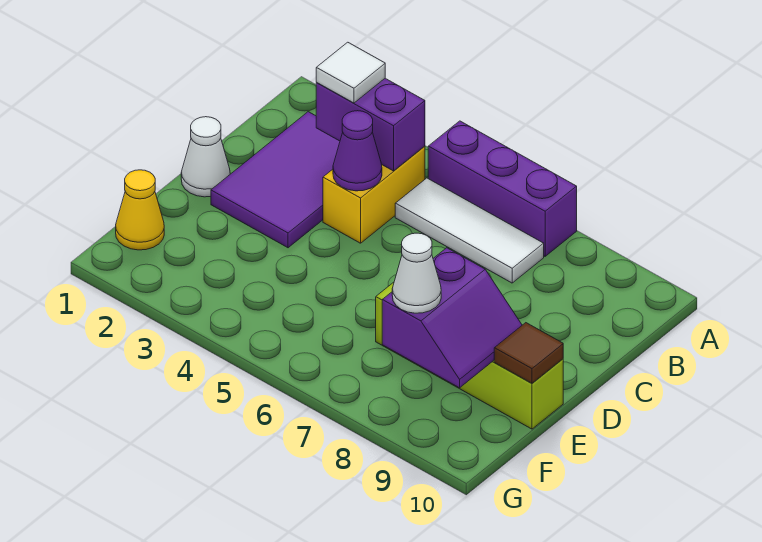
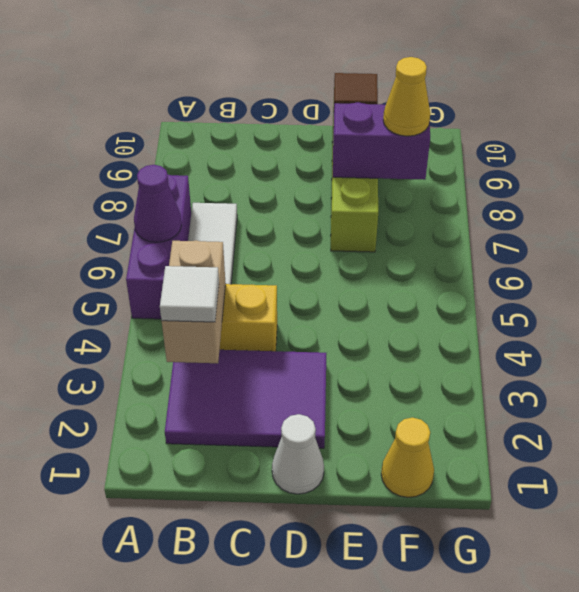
purple brick B3:B4 level 2 -> tan brick B3:B4 level 2
purple cone C4 level 2 -> purple cone A6 level 2
white cone F8 level 3 -> yellow cone F8 level 3

